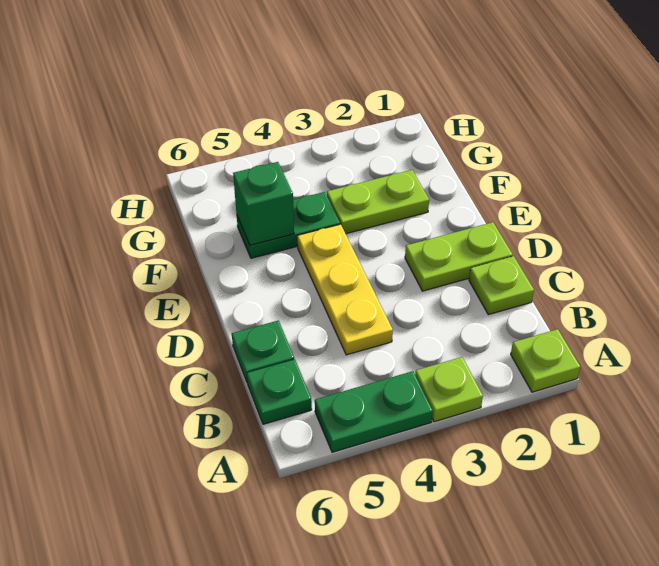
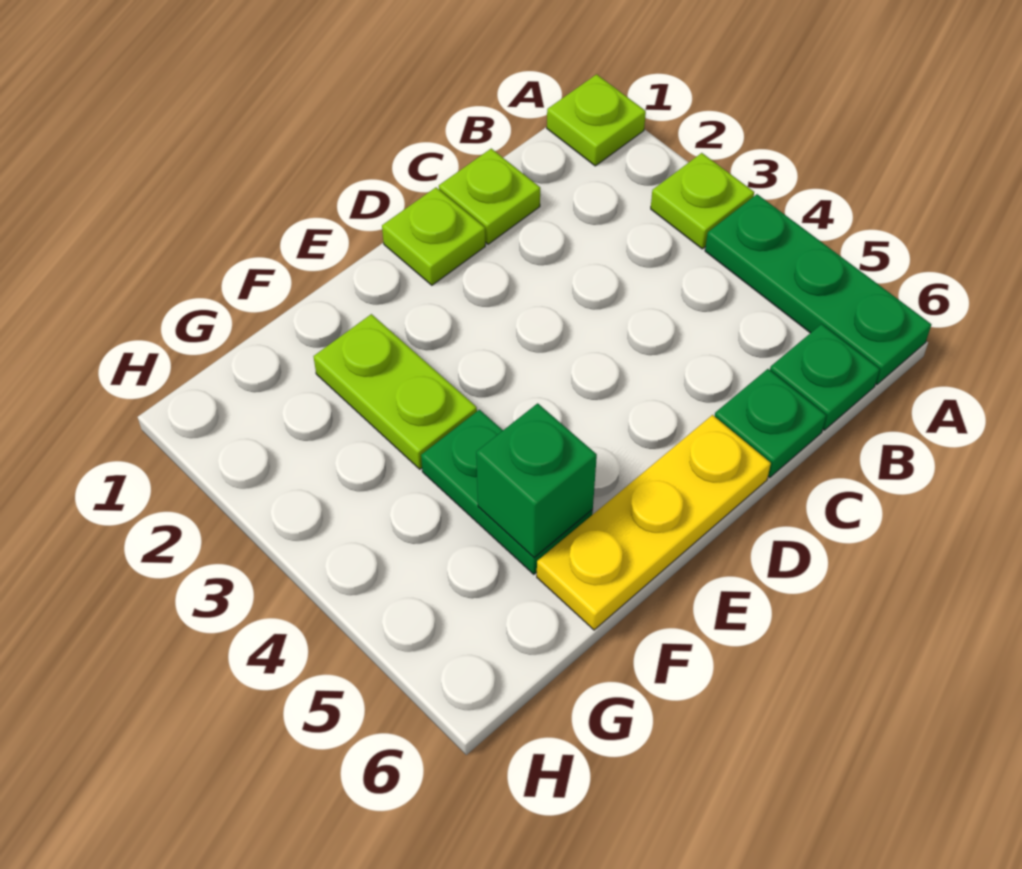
green plate A4:A5 level 1 -> green plate A4:A6 level 1
yellow plate C4:E4 level 1 -> yellow plate D6:F6 level 1
lime plate D1:D2 level 1 -> lime plate D1 level 1

